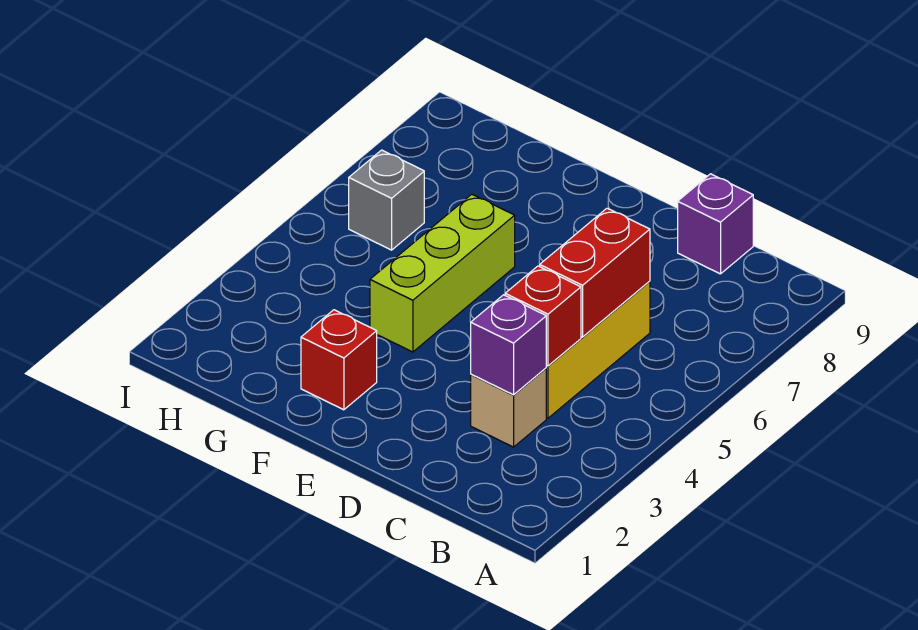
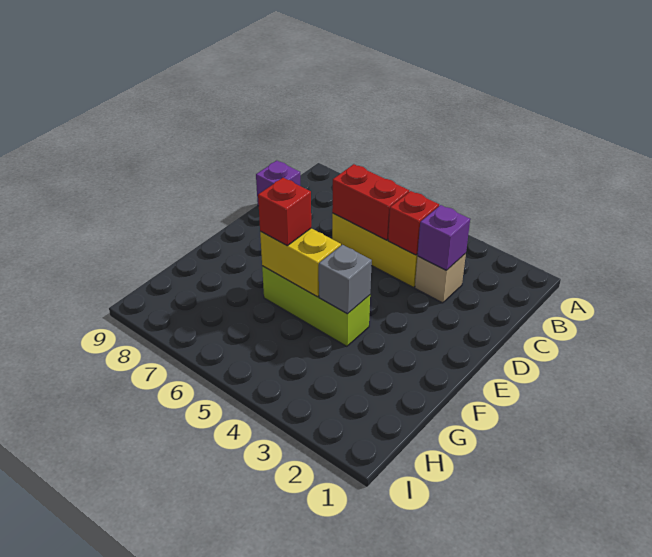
red brick F2 level 1 -> red brick F6 level 3
none -> yellow brick F5:F6 level 2
grey brick H6 level 1 -> grey brick F4 level 2

